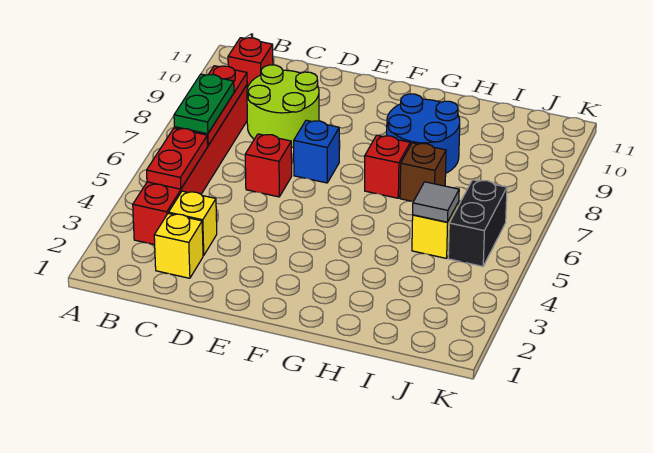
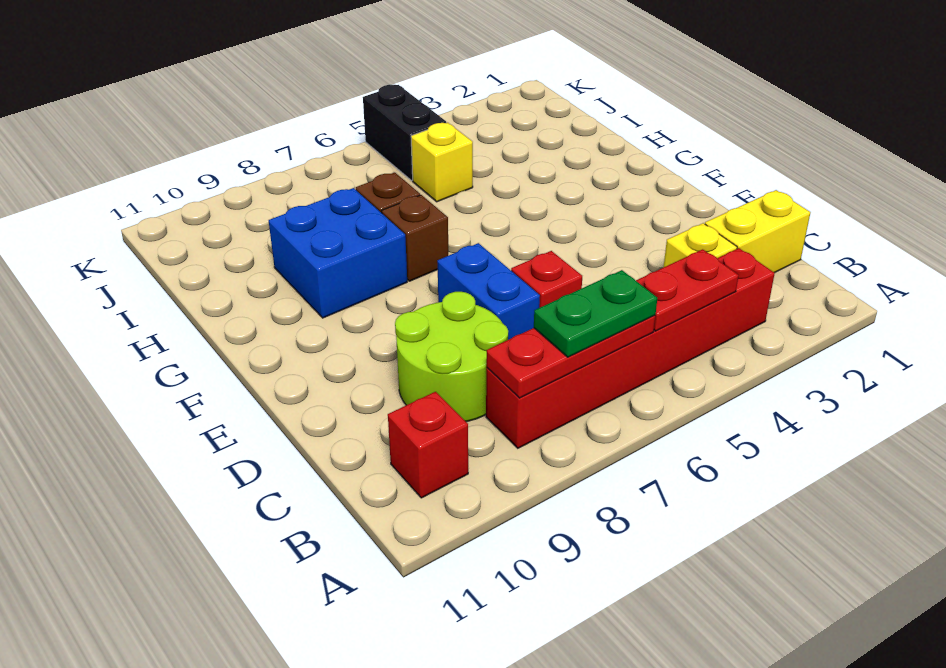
yellow brick C2 level 1 -> yellow brick C1:C2 level 1
blue brick E7 level 1 -> blue brick D7:E7 level 1
red brick G7 level 1 -> brown brick G7 level 1
blue round brick G8:H9 level 1 -> blue brick G8:H9 level 1
grey tile I5 level 2 -> none
black brick J5:J6 level 1 -> black brick J5:K5 level 1

